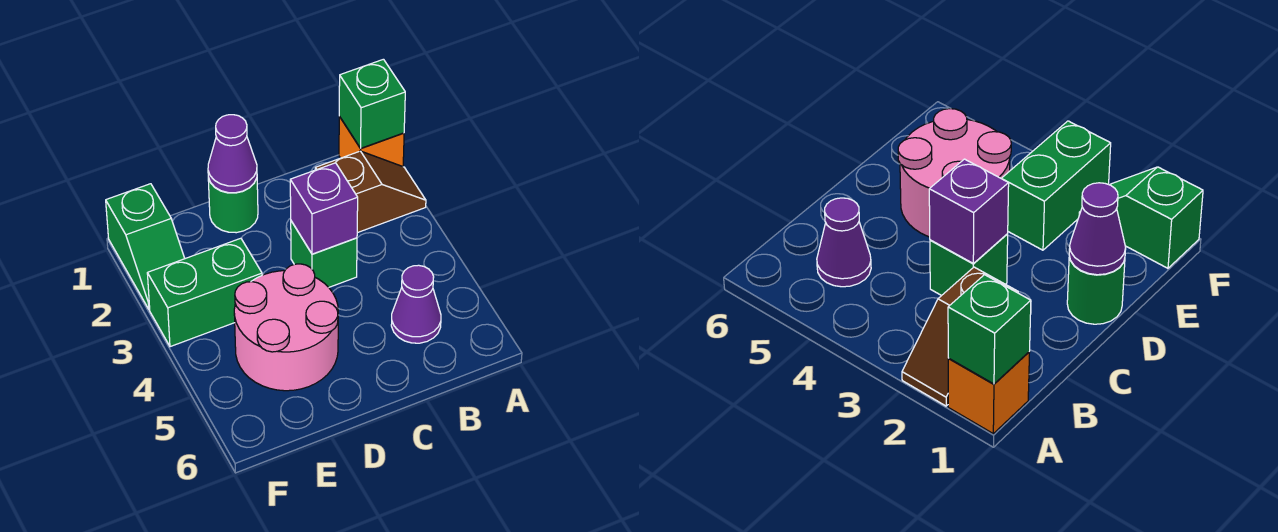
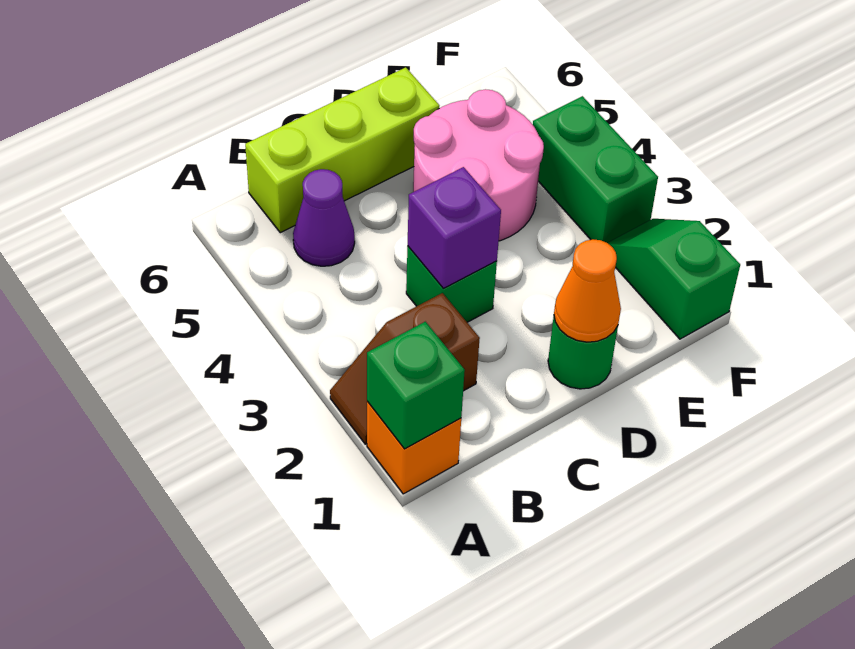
none -> lime brick B6:D6 level 1
purple cone D1 level 2 -> orange cone D1 level 2
green brick E3:F3 level 1 -> green brick F3:F4 level 1

